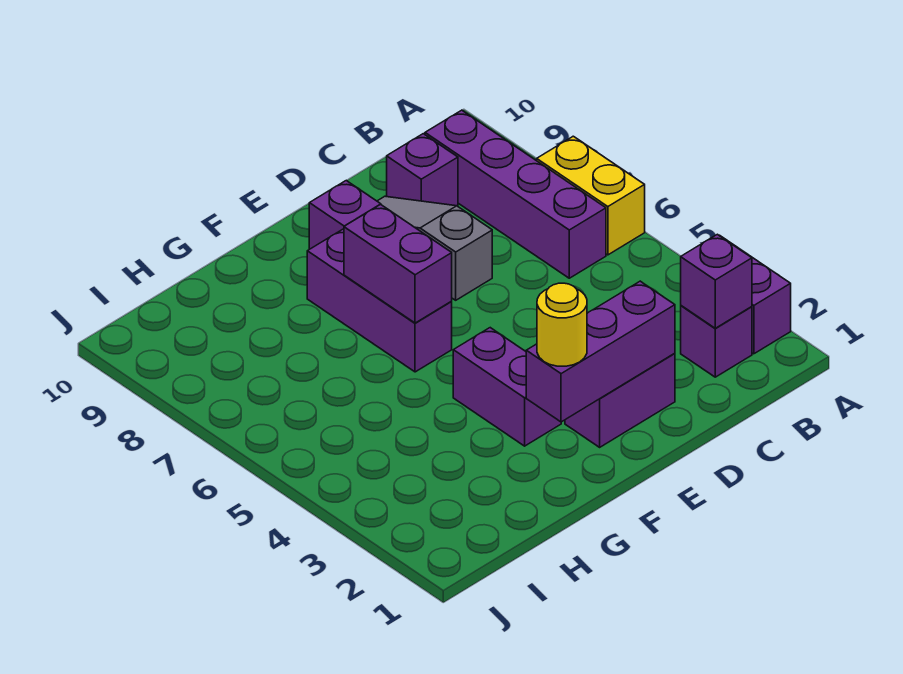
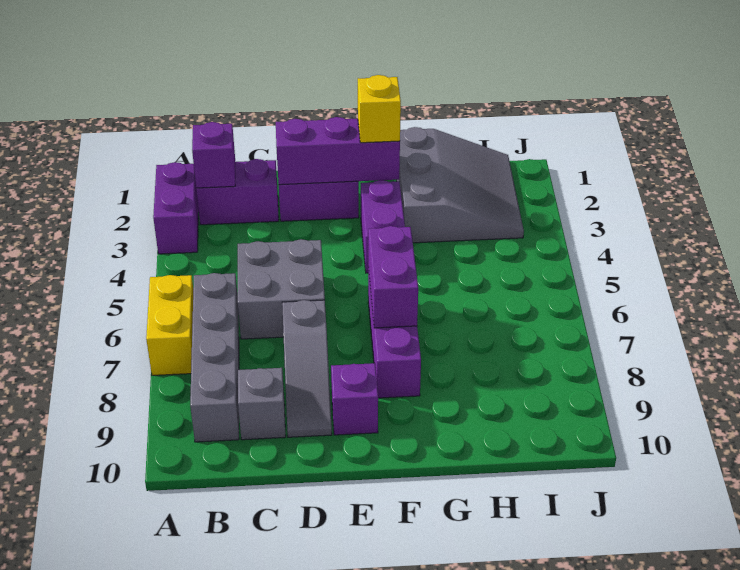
purple brick B2 level 1 -> purple brick B2:C2 level 1
purple brick B6:B9 level 1 -> grey brick B6:B9 level 1
none -> grey brick C5:D6 level 1
purple brick C9 level 1 -> grey brick C9 level 1
yellow round brick F2 level 3 -> yellow brick F2 level 3
none -> grey slope G1:I3 level 1 top G

